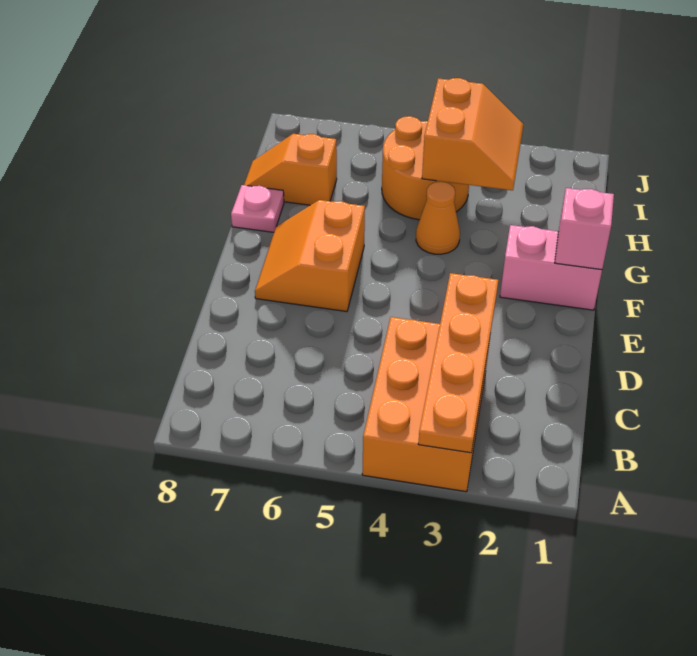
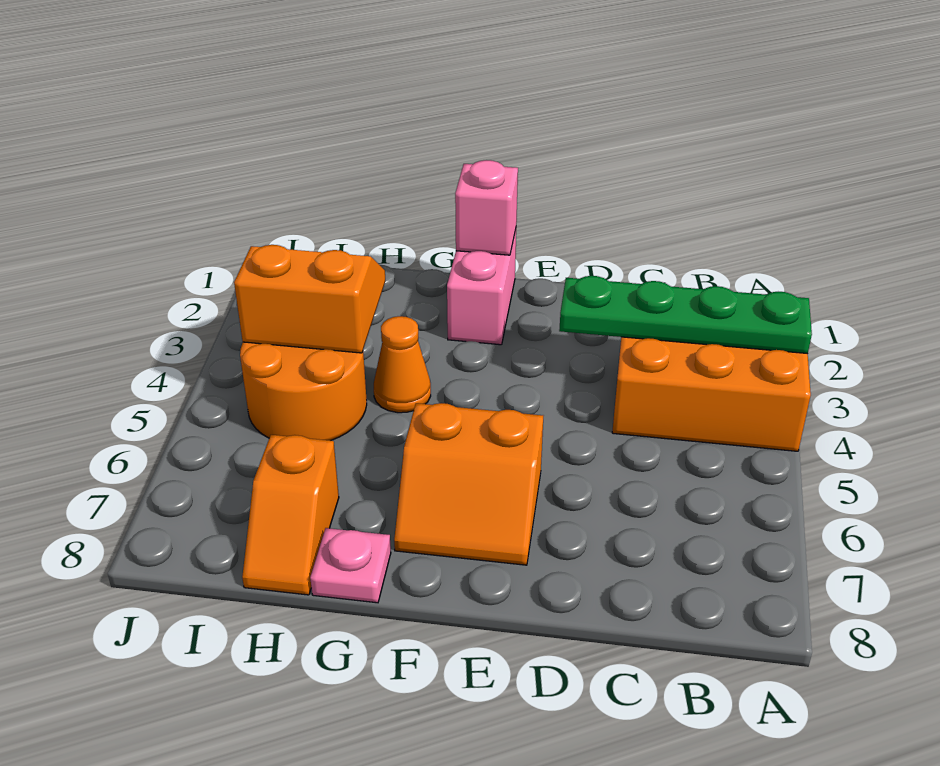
orange plate A3:D3 level 2 -> green plate A3:D3 level 2

